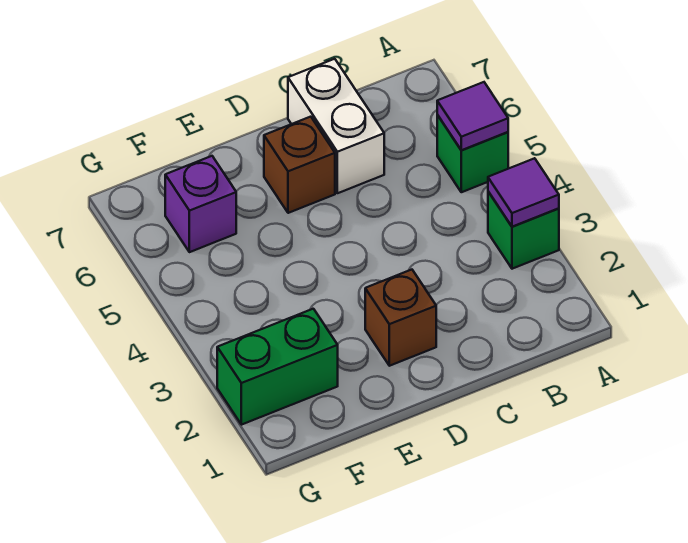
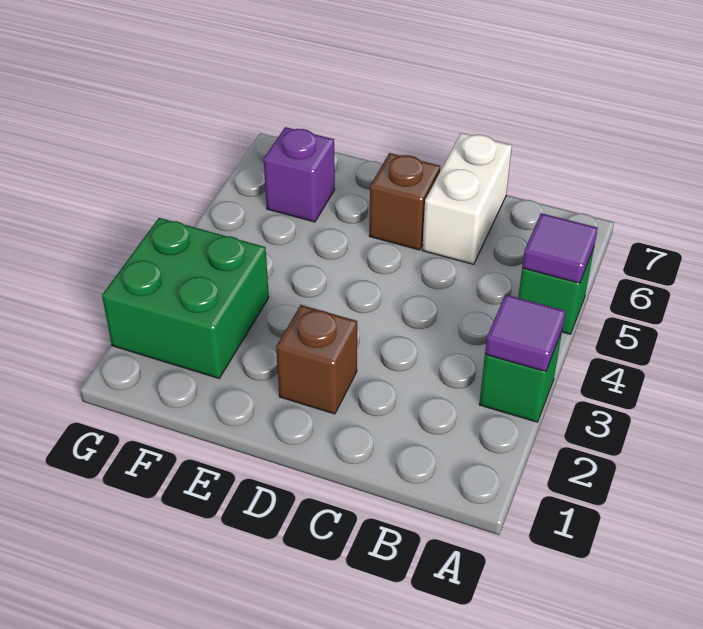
green brick F2:G2 level 1 -> green brick F2:G3 level 1

